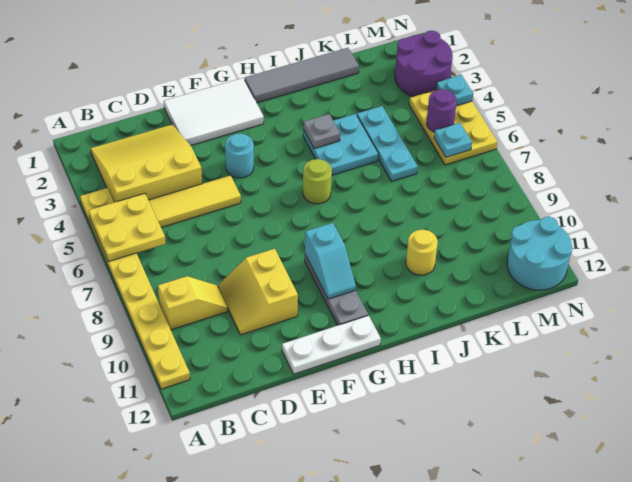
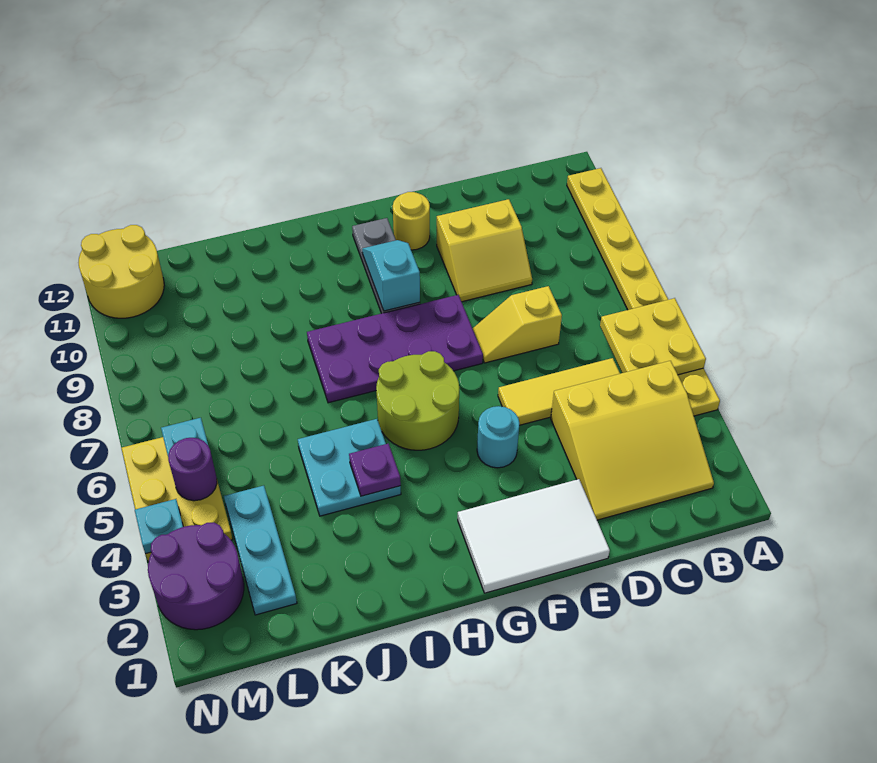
yellow slope B9:C9 level 1 top B -> yellow slope D7:E7 level 1 top D
yellow slope D9:E10 level 1 top E -> yellow slope D9:E10 level 1 top 10
white plate E12:G12 level 1 -> none
none -> purple plate F7:I8 level 1
grey tile H1:K1 level 1 -> none
lime round brick H6 level 1 -> lime round brick G5:H6 level 1
grey plate I4 level 2 -> purple plate I4 level 2
yellow round brick J10 level 1 -> yellow round brick F11 level 1
cyan plate K4:K6 level 1 -> cyan plate L2:L4 level 1
cyan round brick M11:N12 level 1 -> yellow round brick M11:N12 level 1

